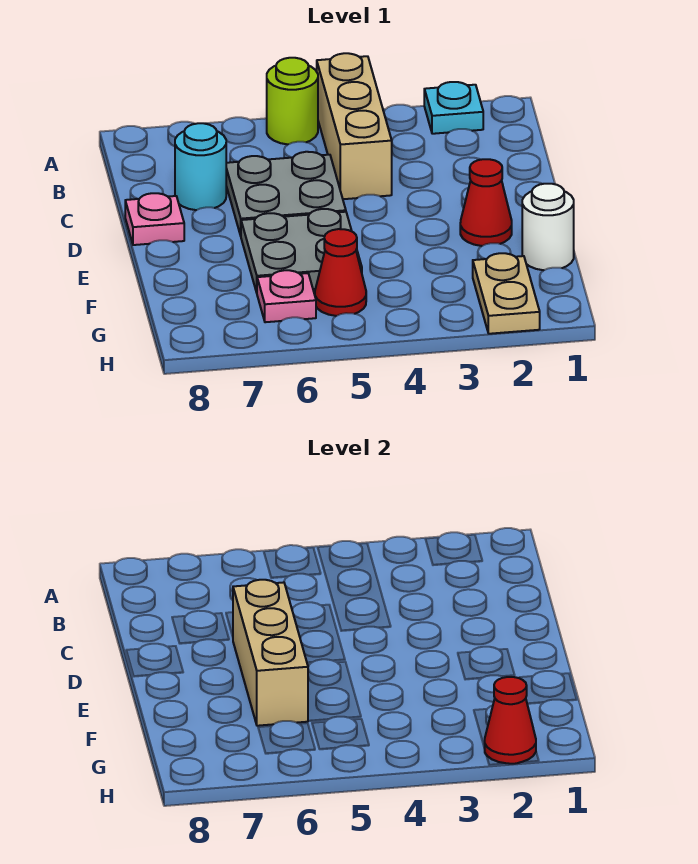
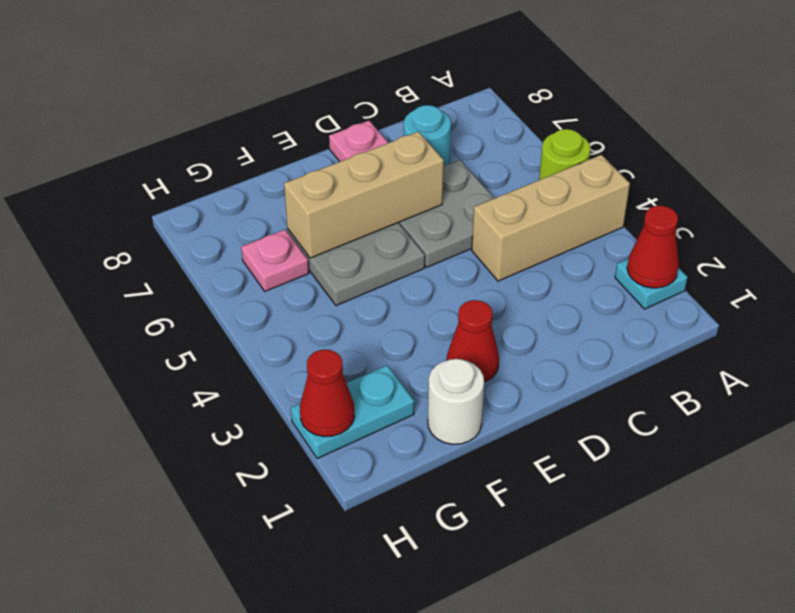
tan plate G2:H2 level 1 -> cyan plate G2:H2 level 1
red cone G5 level 1 -> red cone A2 level 2

